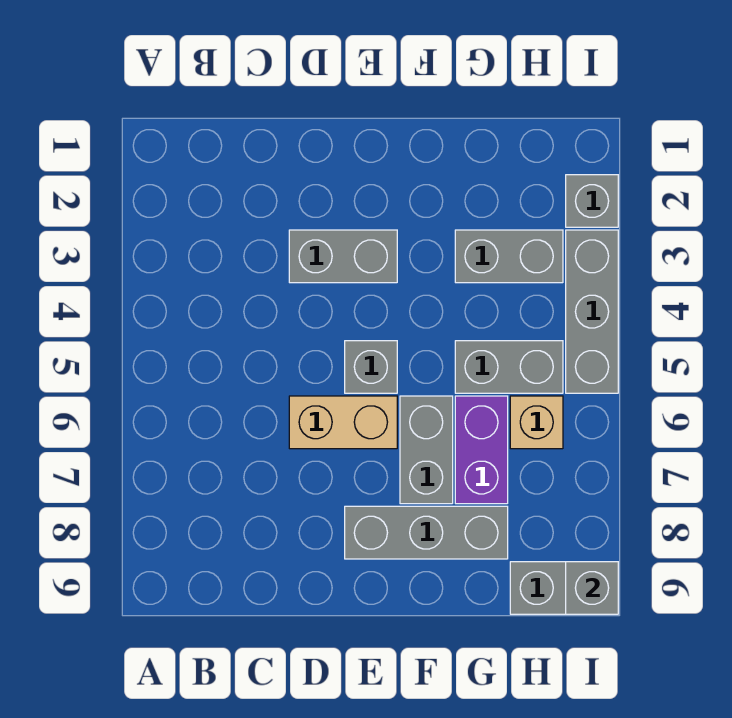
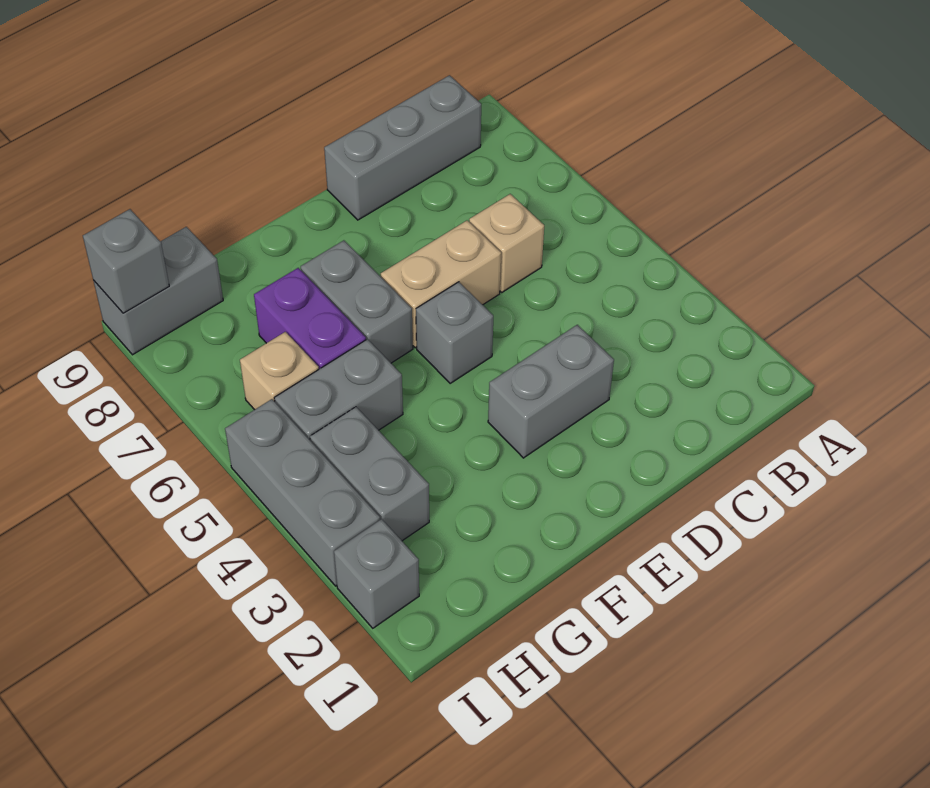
none -> tan brick C6 level 1
grey brick E8:G8 level 1 -> grey brick B9:D9 level 1
grey brick G3:H3 level 1 -> grey brick H3:H4 level 1

